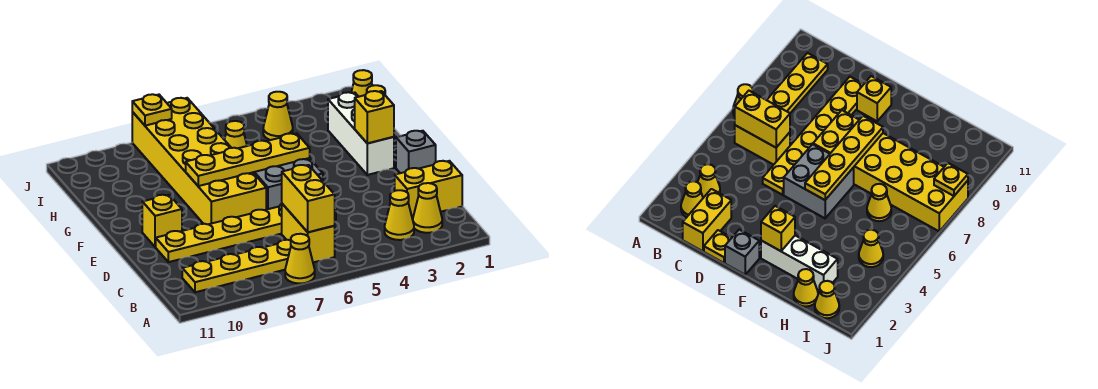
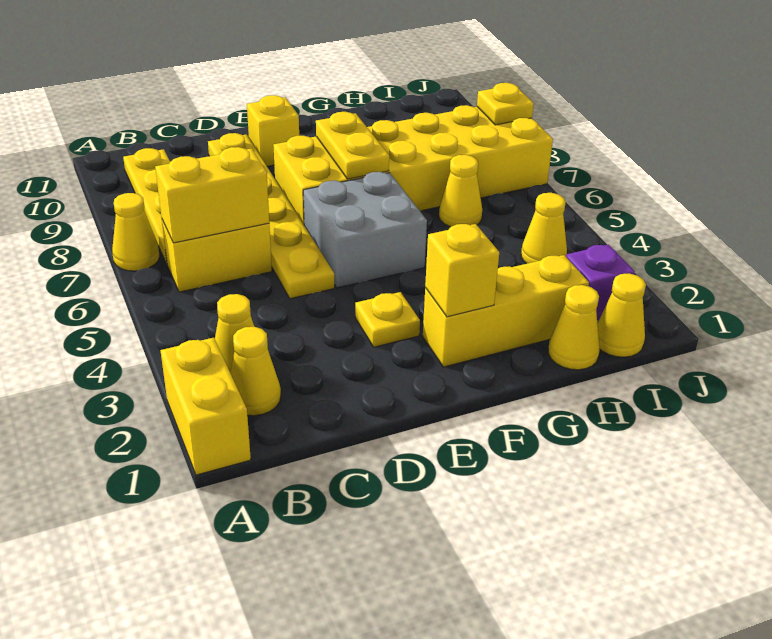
yellow brick C1:C2 level 1 -> yellow brick A1:A2 level 1
yellow plate D1 level 1 -> yellow plate E3 level 1
grey brick E1 level 1 -> none
white brick F2:H2 level 1 -> yellow brick F2:H2 level 1
yellow plate F5:F8 level 2 -> yellow plate F7:F8 level 2
none -> purple brick I2 level 1

